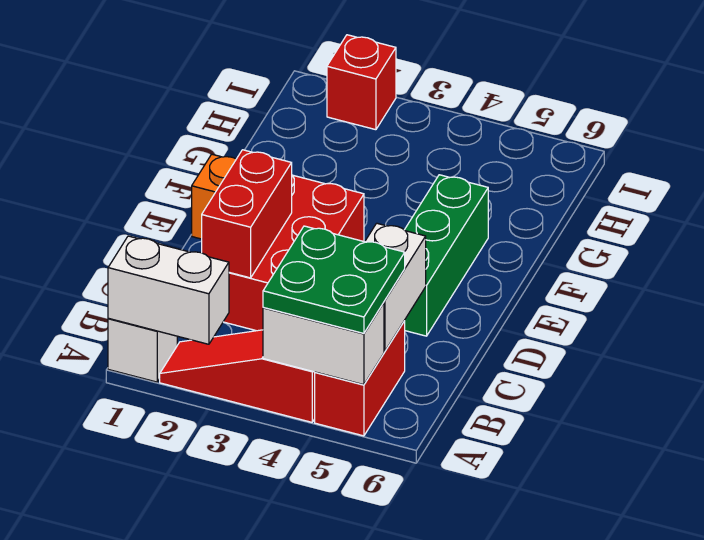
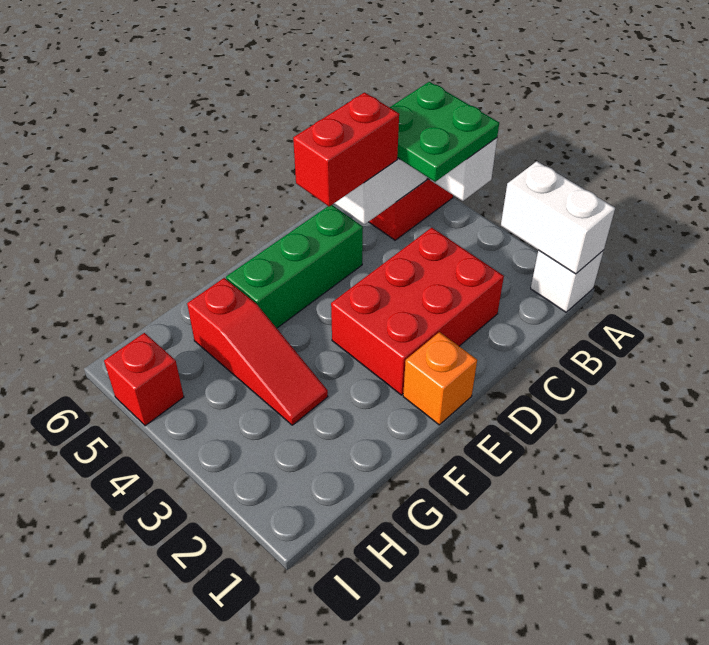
red slope A2:A4 level 1 top 4 -> red slope G3:G5 level 1 top 5
red brick C2:D2 level 2 -> red brick C5:D5 level 3
red brick I2 level 1 -> red brick I5 level 1

